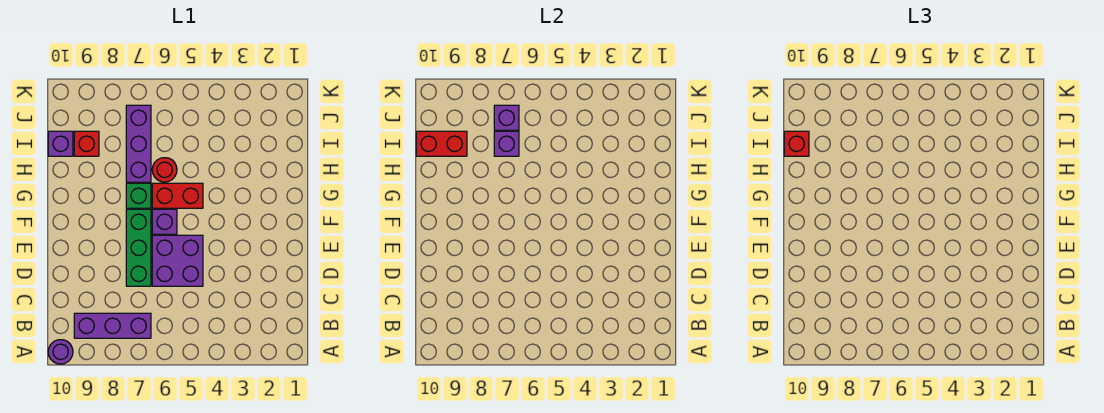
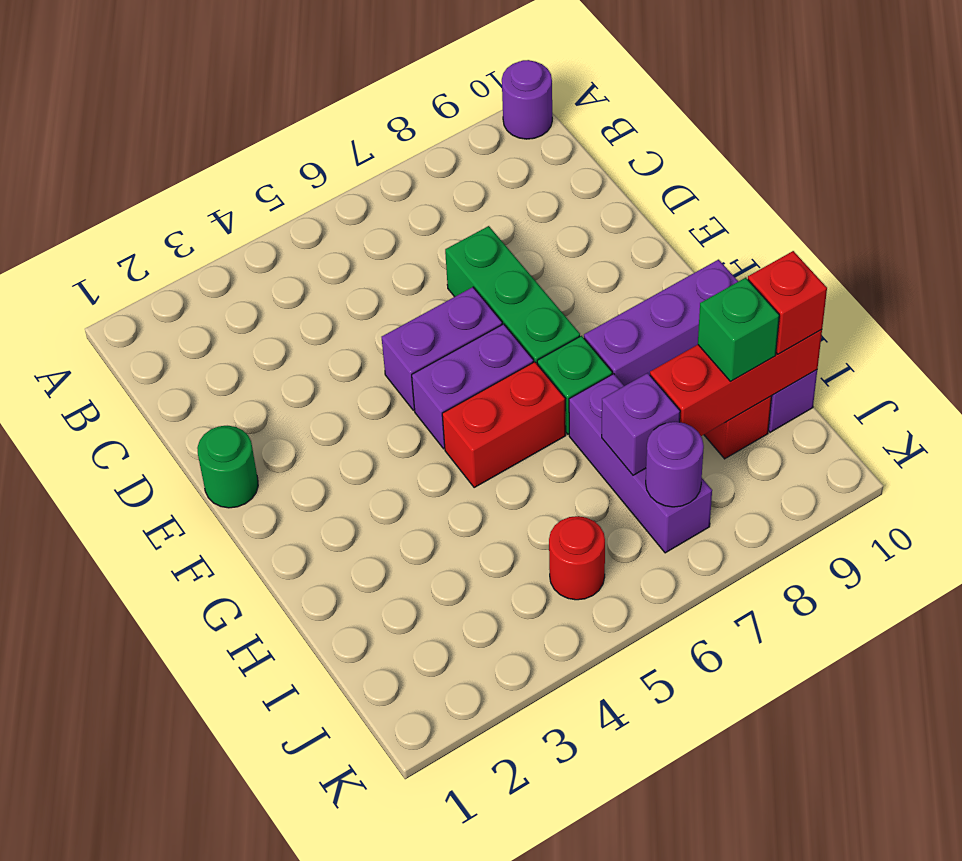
purple brick B7:B9 level 1 -> purple brick G8:G10 level 1
purple brick D5:E6 level 1 -> purple brick E5:E6 level 1
none -> green round brick E1 level 1
purple brick F6 level 1 -> purple brick F5:F6 level 1
red round brick H6 level 1 -> red round brick J5 level 1
red brick I9:I10 level 2 -> red brick I8:I10 level 2
none -> green brick I9 level 3
purple brick J7 level 2 -> purple round brick J7 level 2

